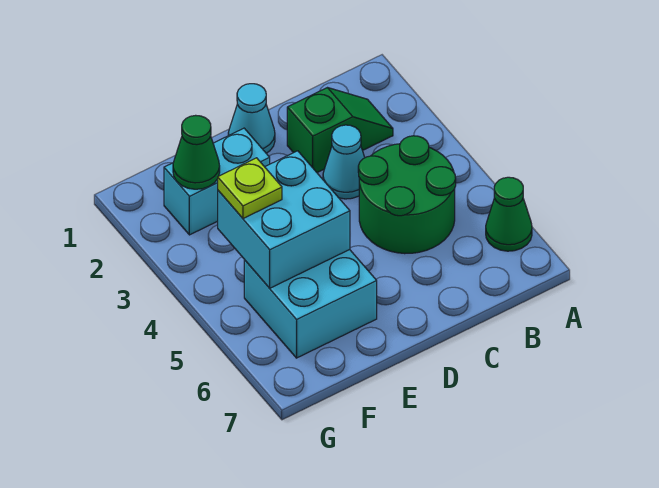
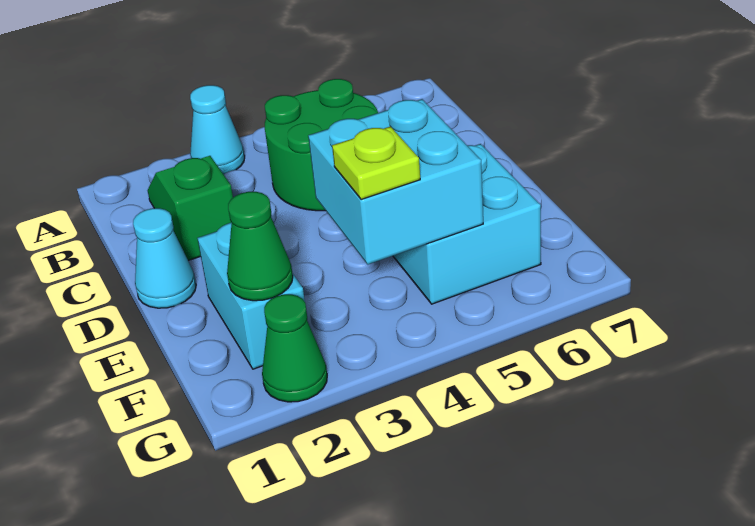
green cone A6 level 1 -> green cone G2 level 1
cyan cone C3 level 1 -> cyan cone A3 level 1

